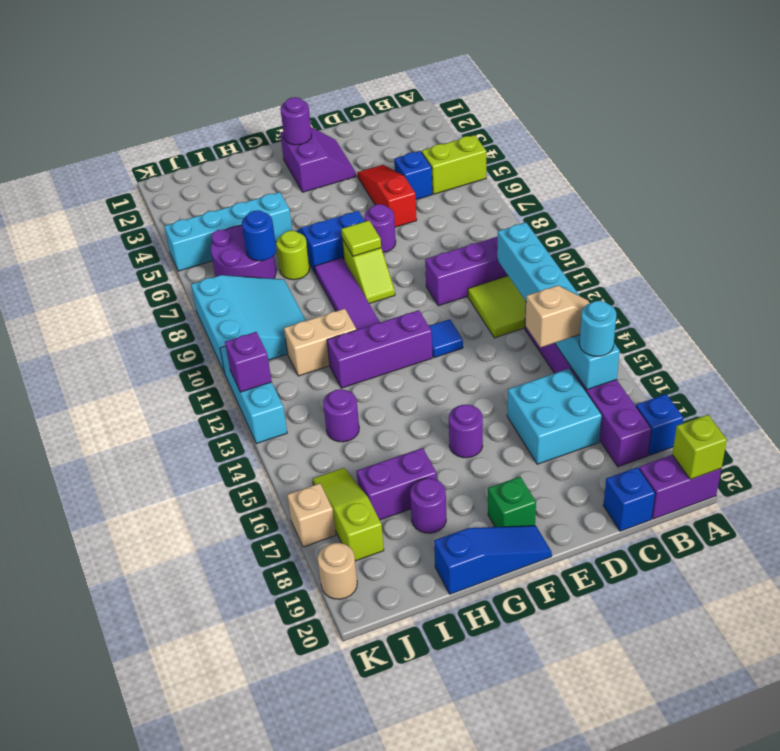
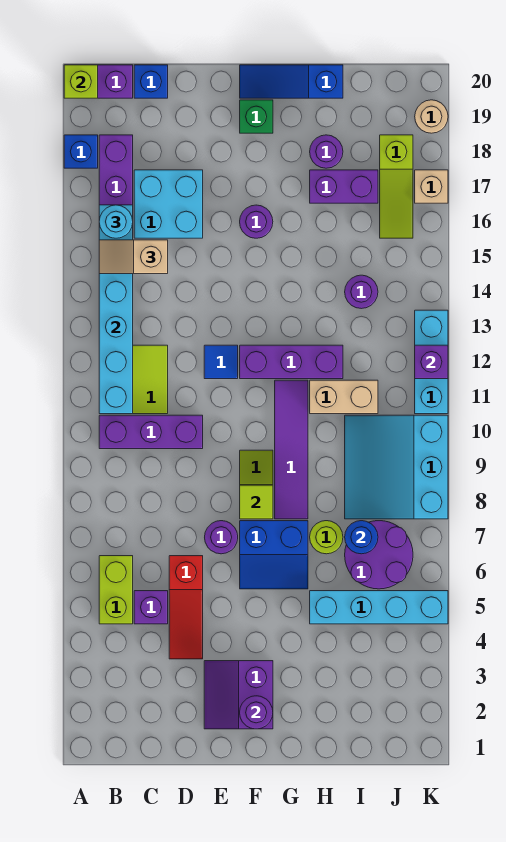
lime brick A5:B5 level 1 -> lime brick B5:B6 level 1
blue brick C5 level 1 -> purple brick C5 level 1

